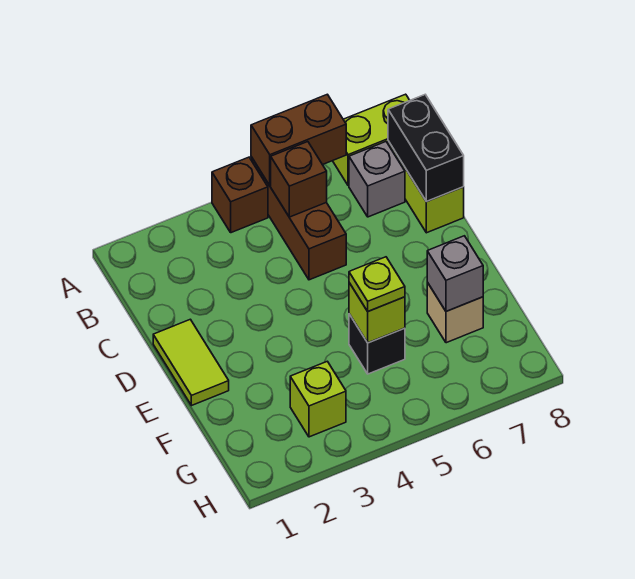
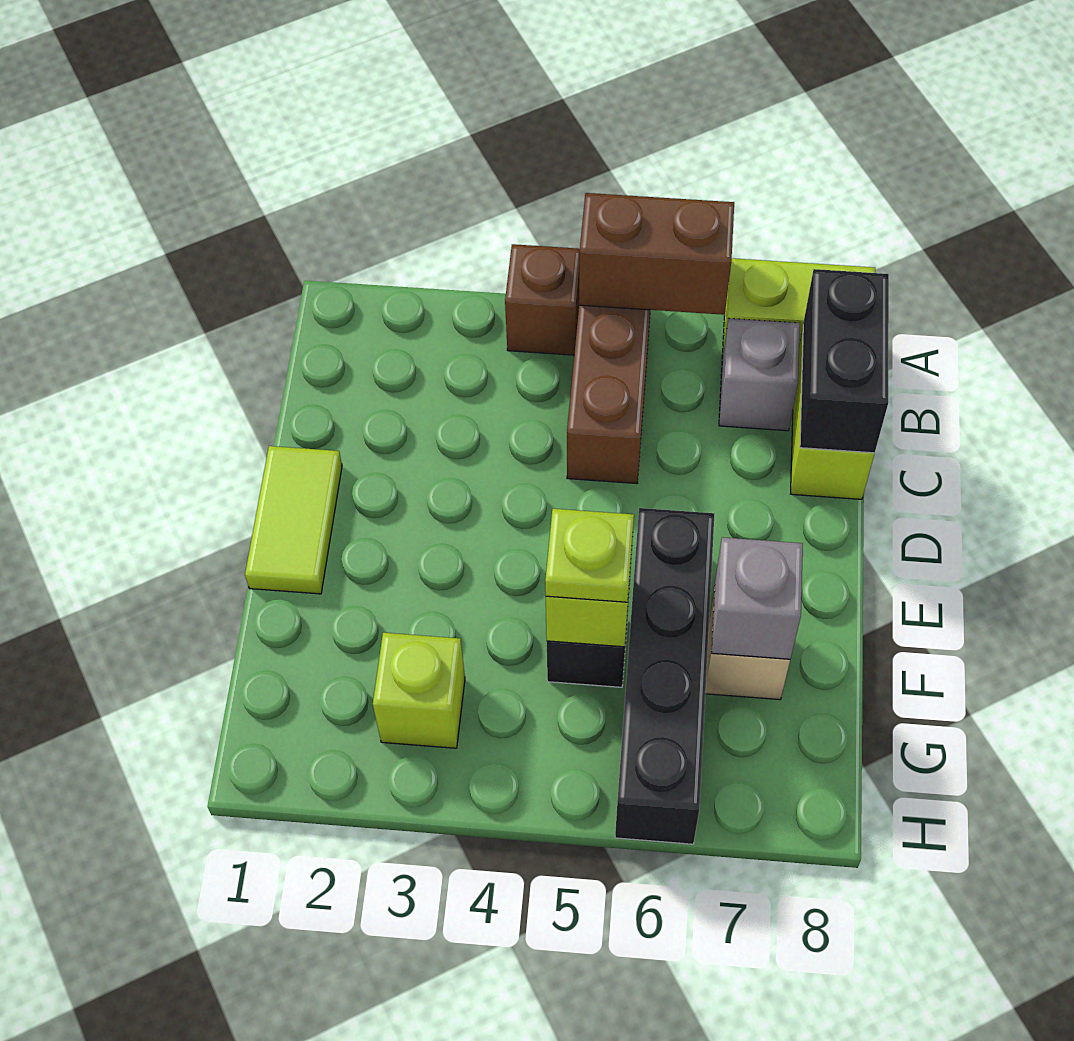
brown brick B5 level 2 -> none
none -> black brick E6:H6 level 1

